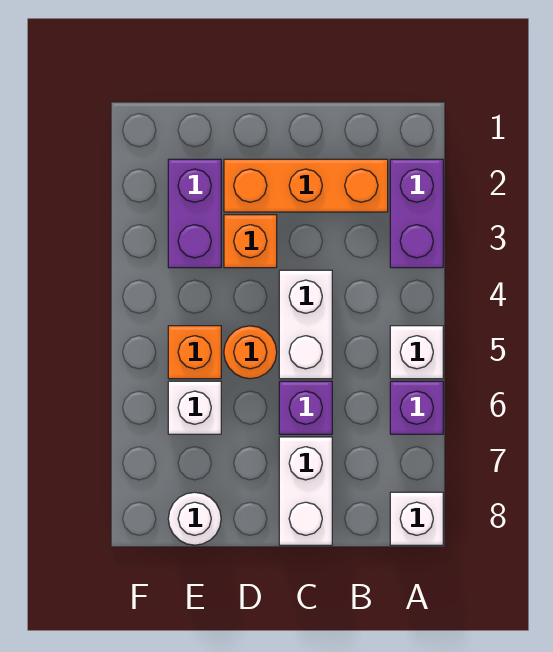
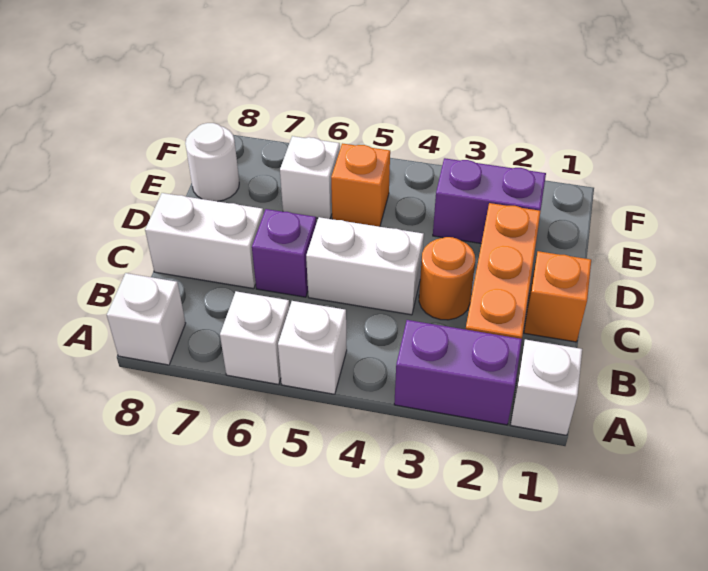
none -> white brick A1 level 1
purple brick A6 level 1 -> white brick A6 level 1
orange brick D3 level 1 -> orange brick C1 level 1
orange round brick D5 level 1 -> orange round brick C3 level 1

